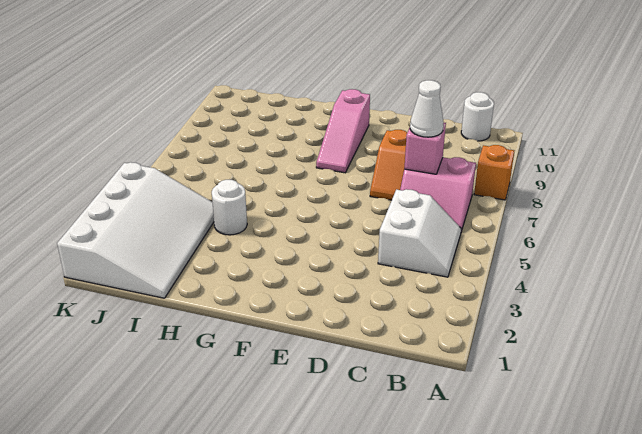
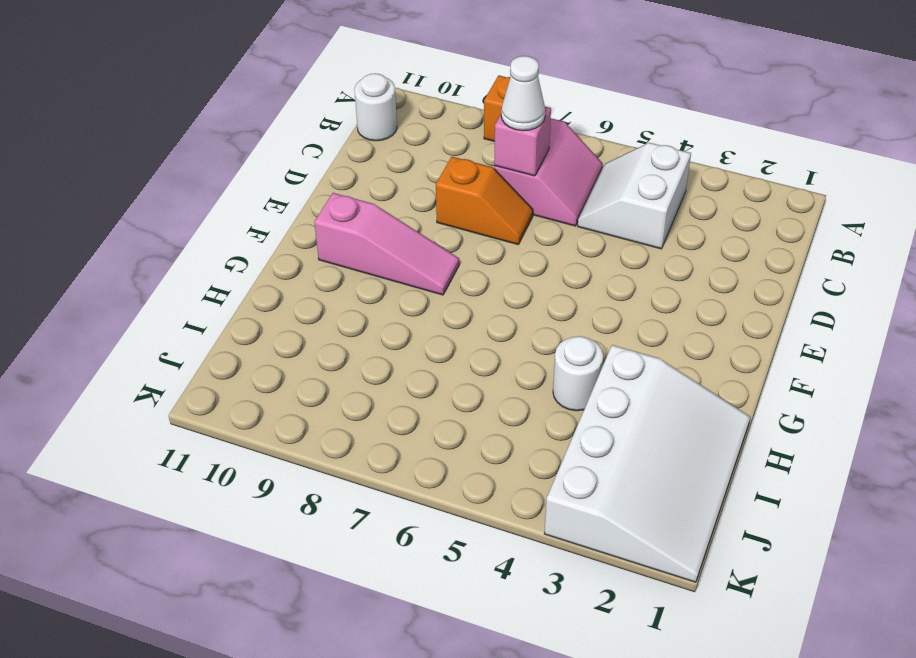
white slope B4:C5 level 1 top C -> white slope B4:C5 level 1 top 4
white slope I1:K4 level 1 top K -> white slope H1:K3 level 1 top 3

